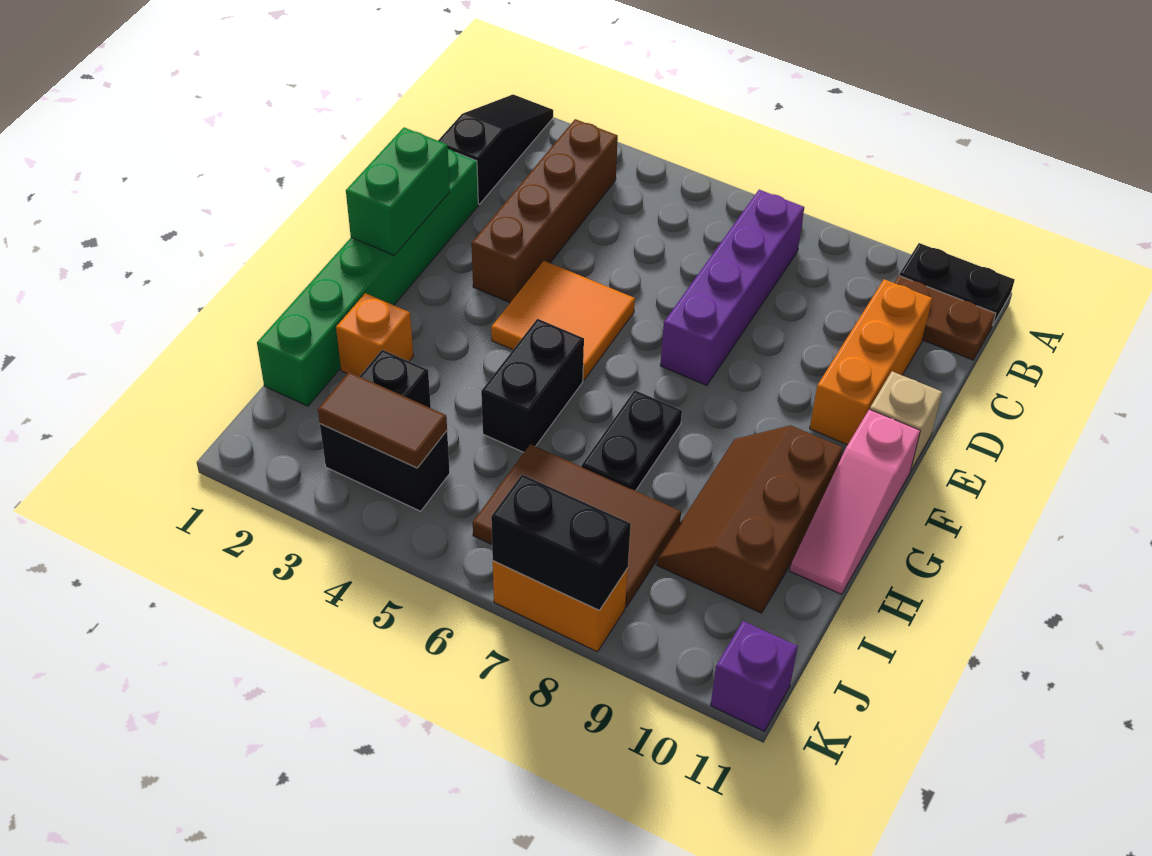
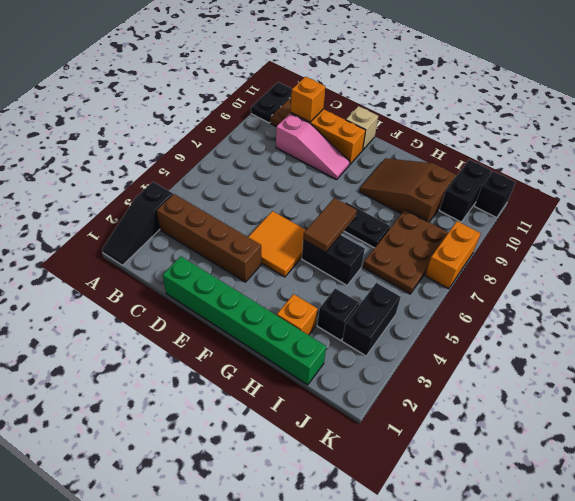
black slope A1:C1 level 1 top C -> black slope A1:A3 level 1 top 3
purple brick B7:E7 level 1 -> none
none -> orange brick C10 level 2
green brick E1:F1 level 2 -> none
pink slope F11:H11 level 1 top F -> pink slope C9:E9 level 1 top C
brown slope G9:I10 level 1 top 10 -> brown slope G9:I10 level 1 top I
brown tile I6:J8 level 1 -> brown plate I6:J8 level 1
brown tile J3:J4 level 2 -> brown tile G5:G6 level 2
black brick K7:K8 level 2 -> black brick J10:J11 level 1
purple brick K11 level 1 -> black brick K11 level 1

